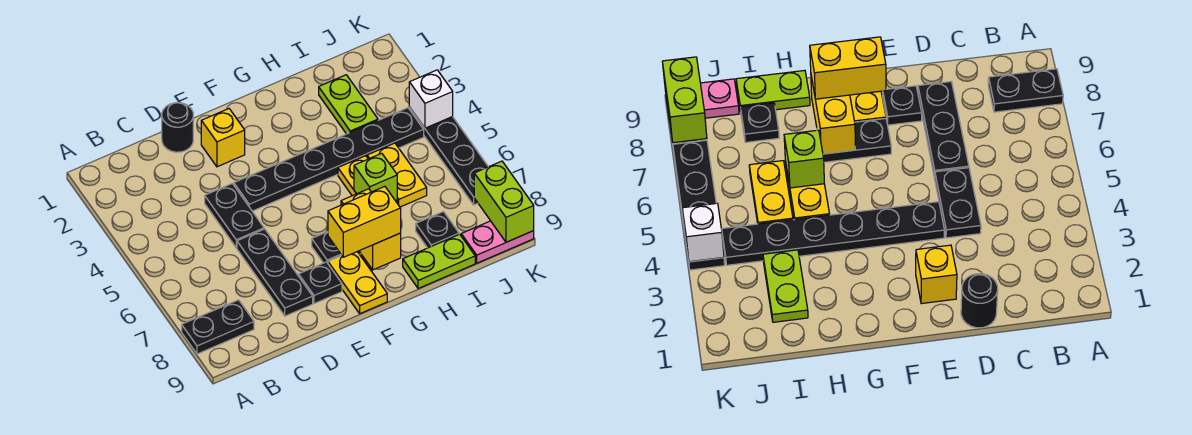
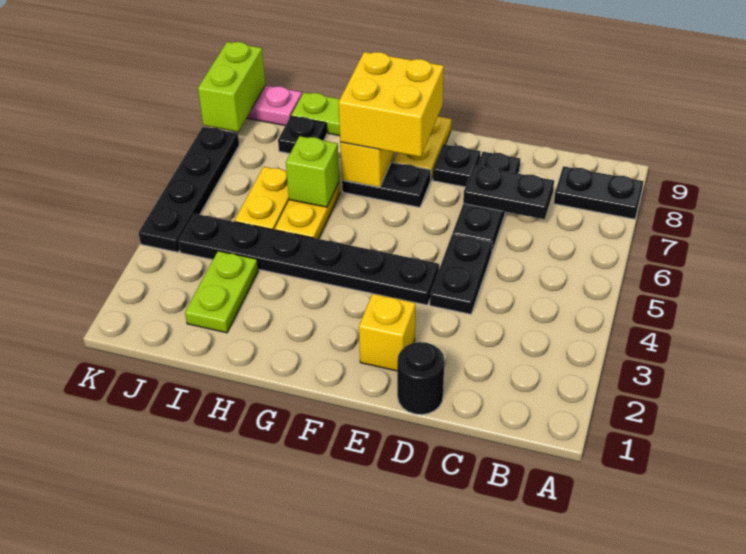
none -> black plate C7:D7 level 2
yellow brick F8:G8 level 3 -> yellow brick F7:G8 level 3
white brick K4 level 2 -> none

